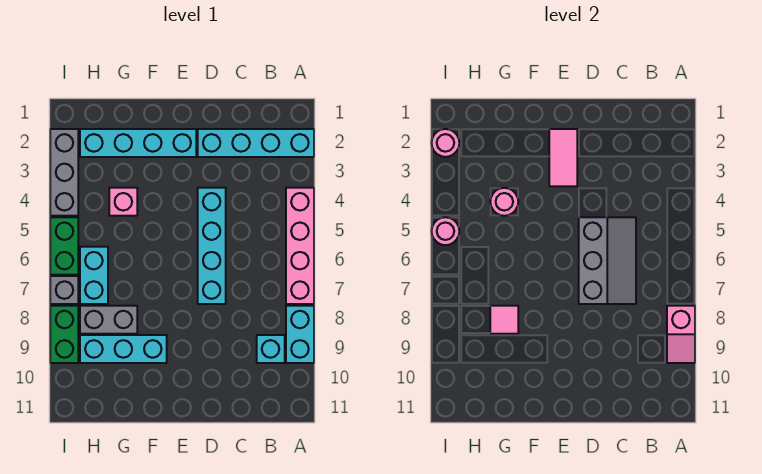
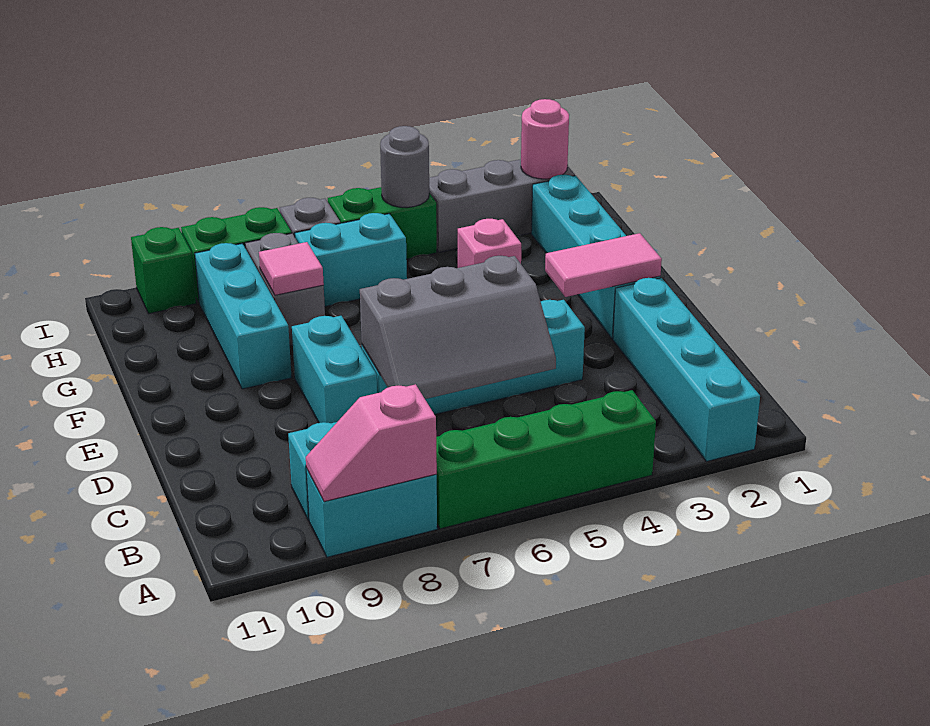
pink brick A4:A7 level 1 -> green brick A4:A7 level 1
none -> cyan brick D8:E8 level 1
pink round brick G4 level 2 -> none
pink round brick I5 level 2 -> grey round brick I5 level 2
none -> green brick I10 level 1

